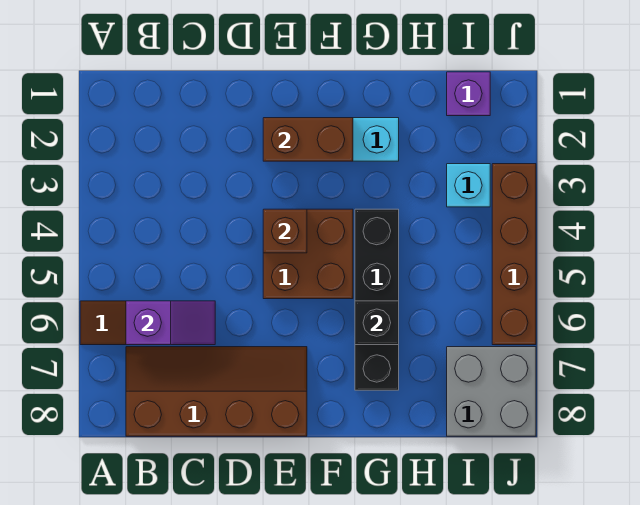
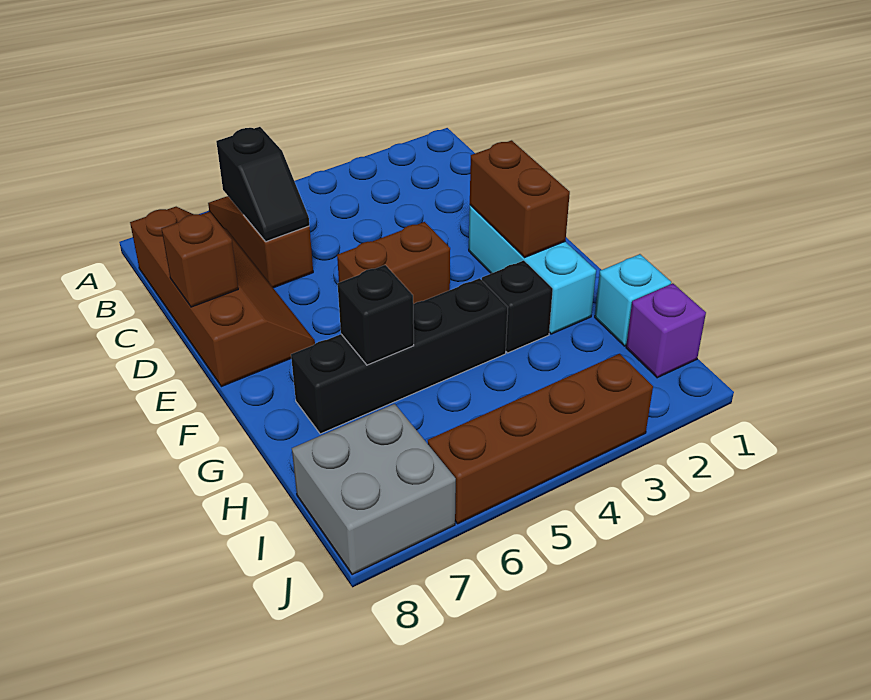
purple slope B6:C6 level 2 top B -> black slope B6:C6 level 2 top B
brown brick E4:F5 level 1 -> brown brick E4:E5 level 1
brown brick E4 level 2 -> brown brick D8 level 2
none -> black brick G3 level 1
cyan brick I3 level 1 -> cyan brick H1 level 1

